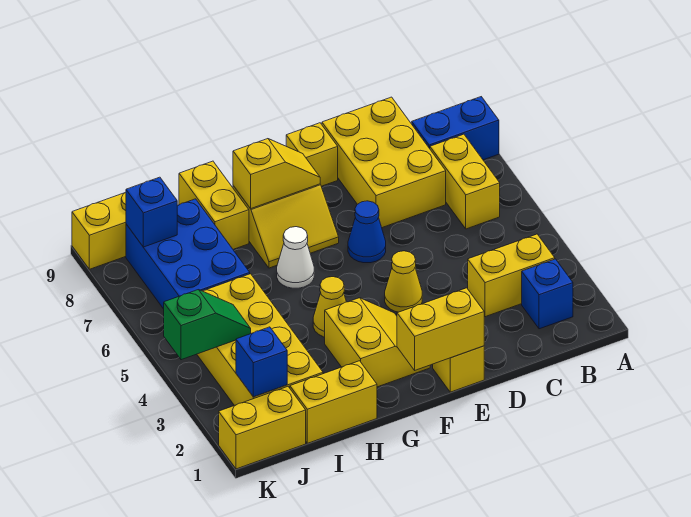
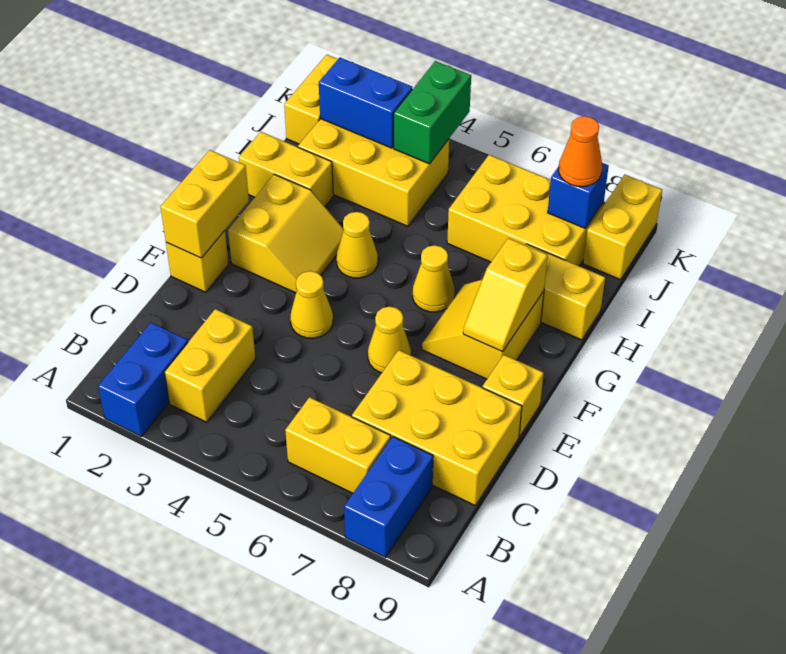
blue brick B2 level 1 -> blue brick A2:B2 level 1
blue cone E6 level 1 -> yellow cone E6 level 1
yellow slope F2:G3 level 1 top G -> yellow slope F2:G3 level 1 top 2
white cone G6 level 1 -> yellow cone G6 level 1
yellow brick H1:I1 level 1 -> yellow brick H1:H2 level 1
yellow brick I2:J5 level 1 -> yellow brick I2:J4 level 1
blue brick I6:J8 level 1 -> yellow brick I6:J8 level 1
blue brick J2 level 2 -> blue brick J2:J3 level 2
green slope J4:K4 level 2 top K -> green brick J4:K4 level 2
none -> orange cone J8 level 3

